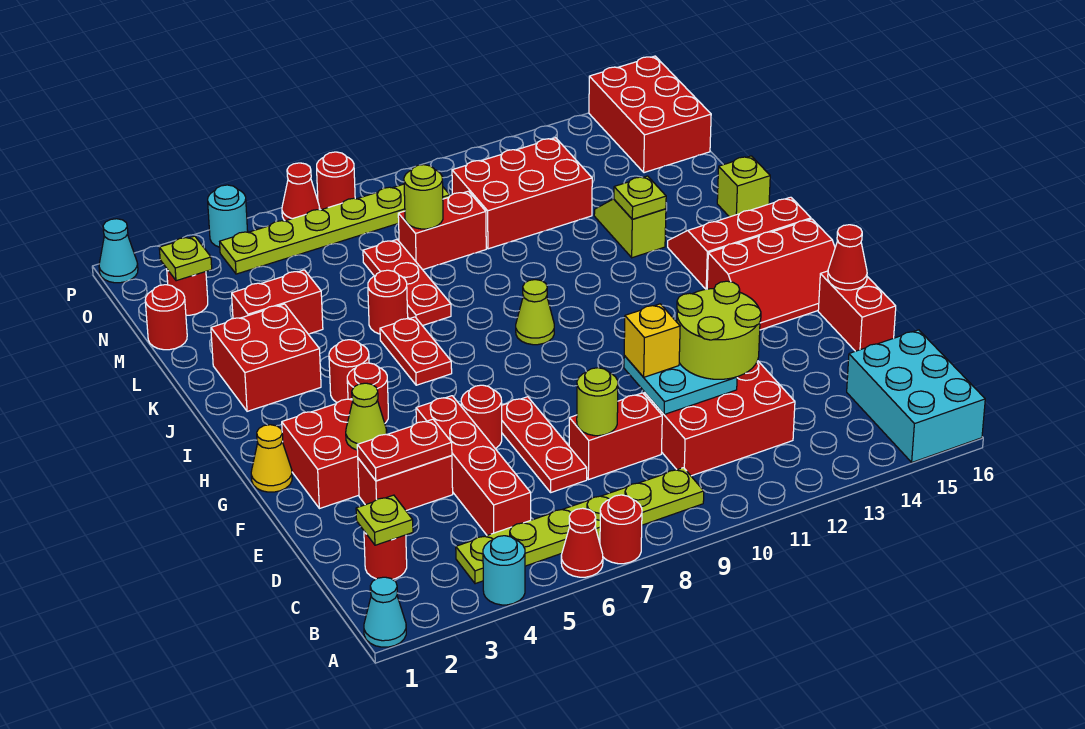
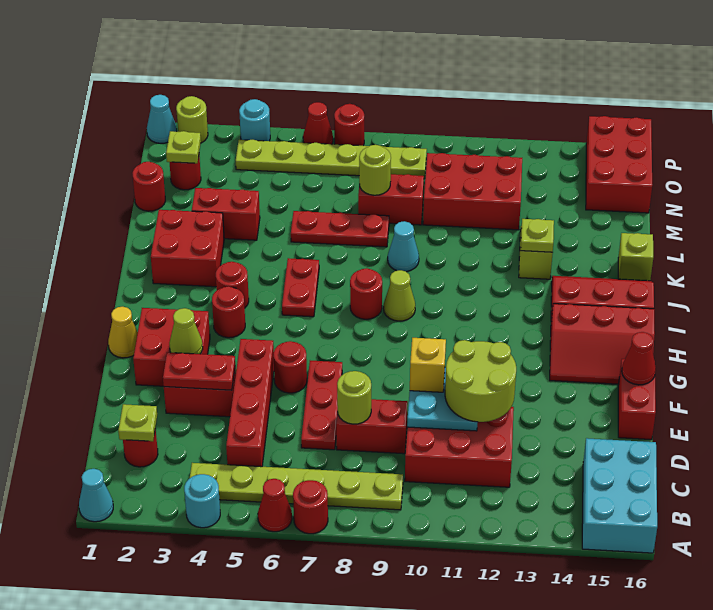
red round brick K6 level 1 -> red round brick I8 level 1
red plate K7:M7 level 1 -> red plate L6:L8 level 1
none -> cyan cone K9 level 1
none -> lime round brick P2 level 1

